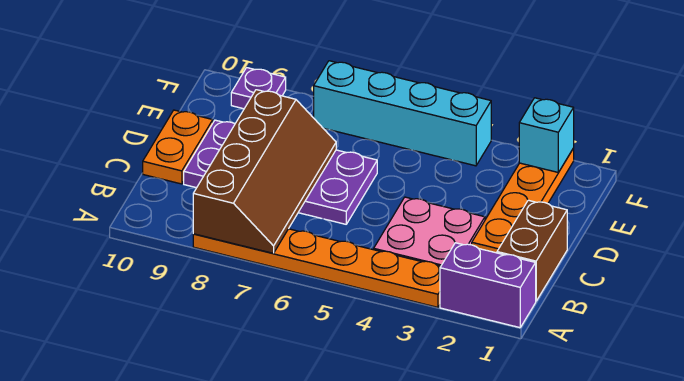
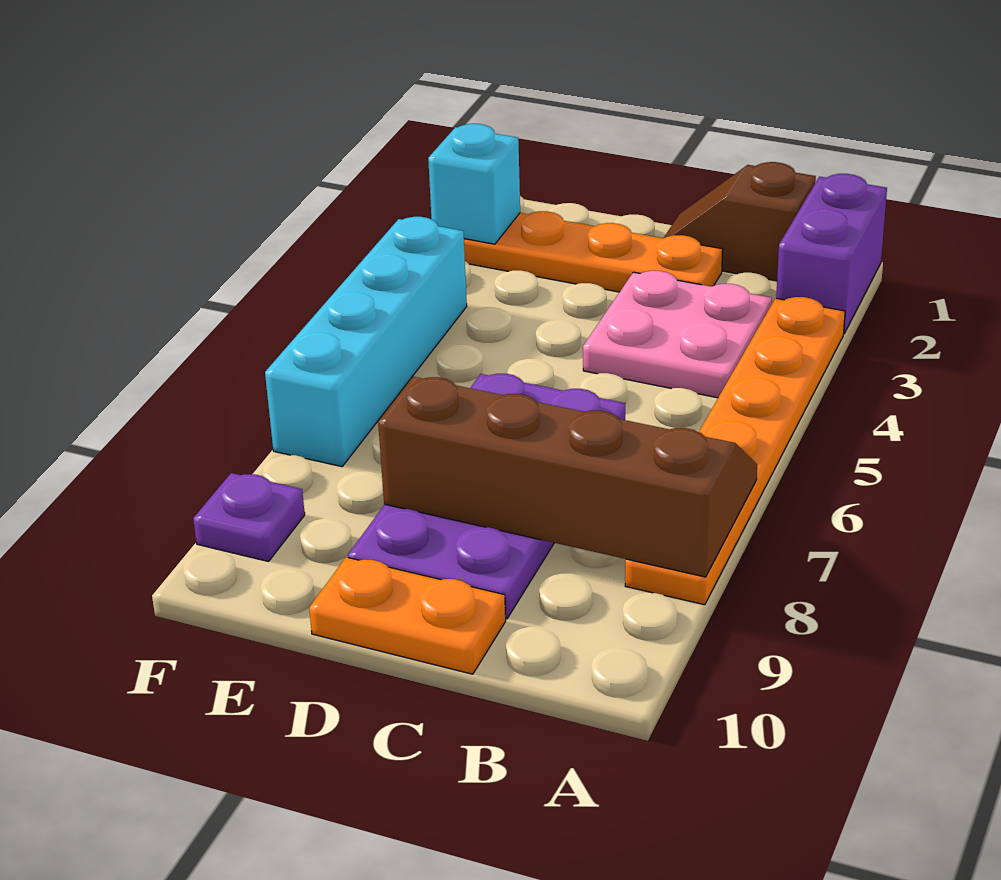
brown brick B1:C1 level 1 -> brown slope B1:C1 level 1 top B

